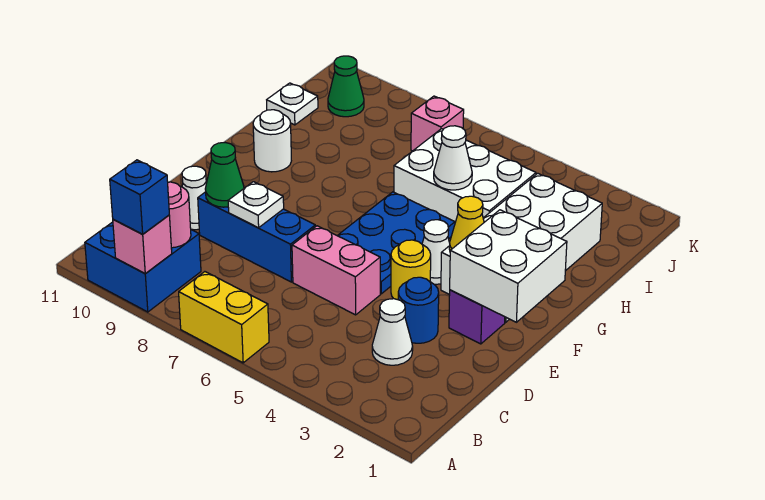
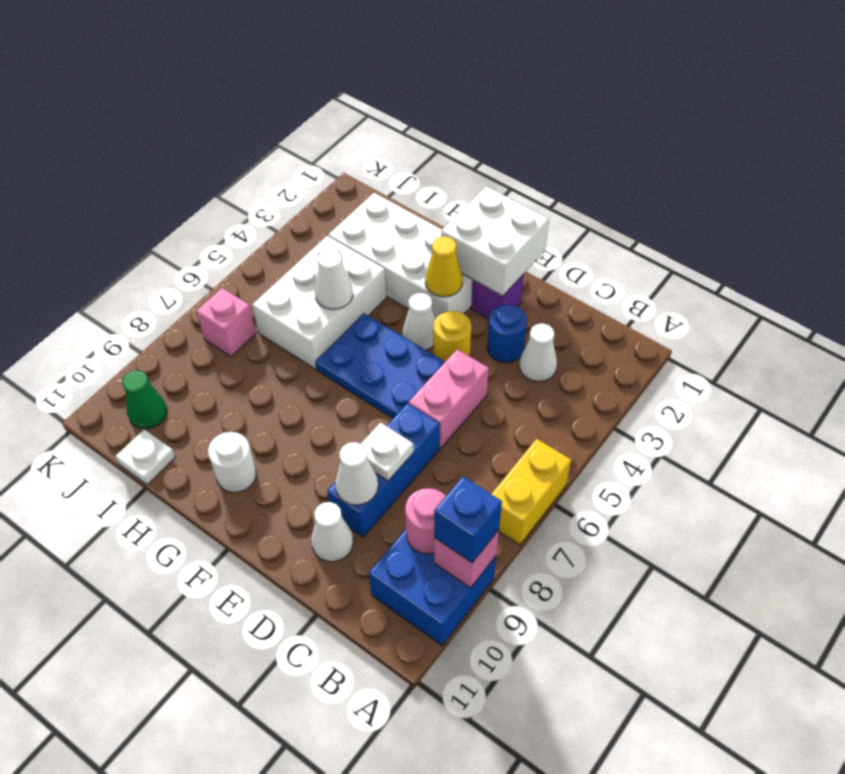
green cone D9 level 2 -> white cone D9 level 2

